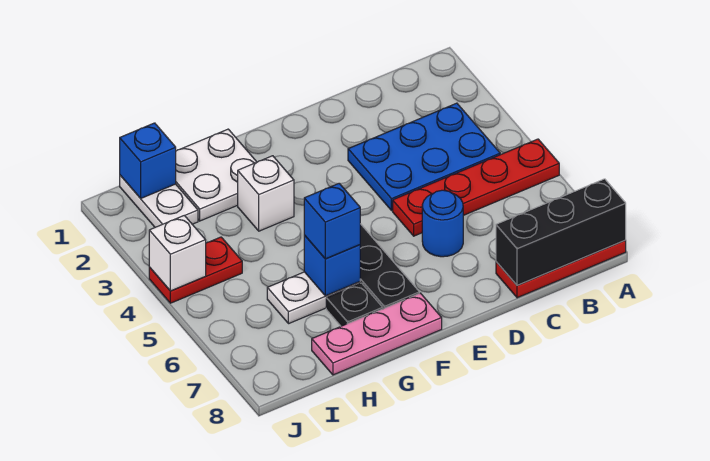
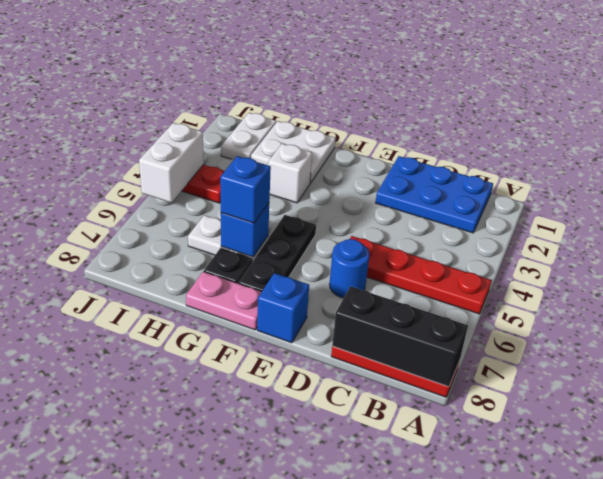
blue plate B3:D4 level 1 -> blue plate B1:D2 level 1
pink plate F8:H8 level 1 -> pink plate F8:G8 level 1
blue brick I1 level 2 -> blue brick E8 level 1
white brick J4 level 2 -> white brick J4:J5 level 2

